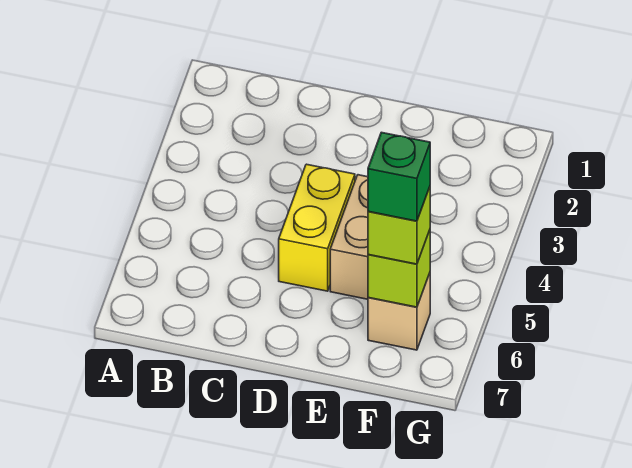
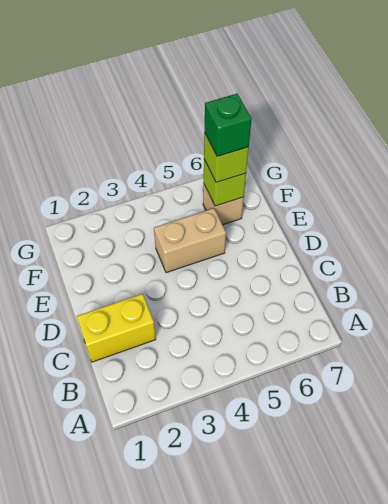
yellow brick D4:D5 level 1 -> yellow brick C1:C2 level 1

